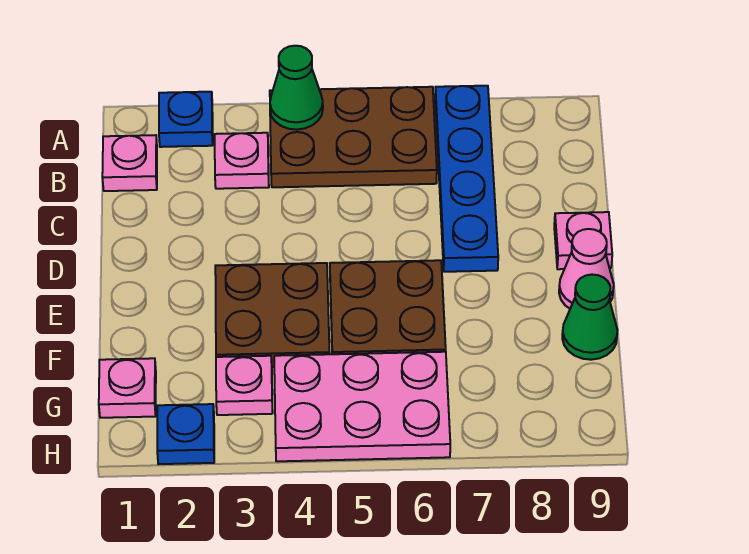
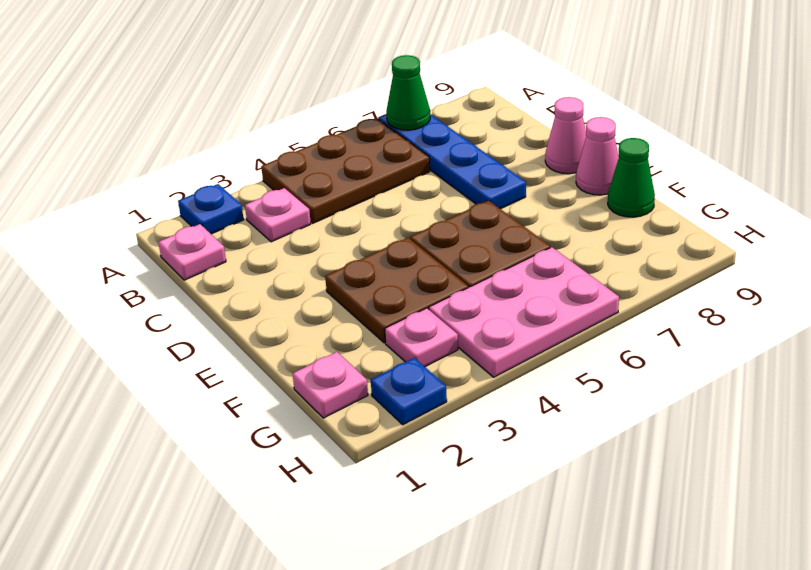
green cone A4 level 2 -> green cone A7 level 2
pink plate D9 level 1 -> pink cone D9 level 1

